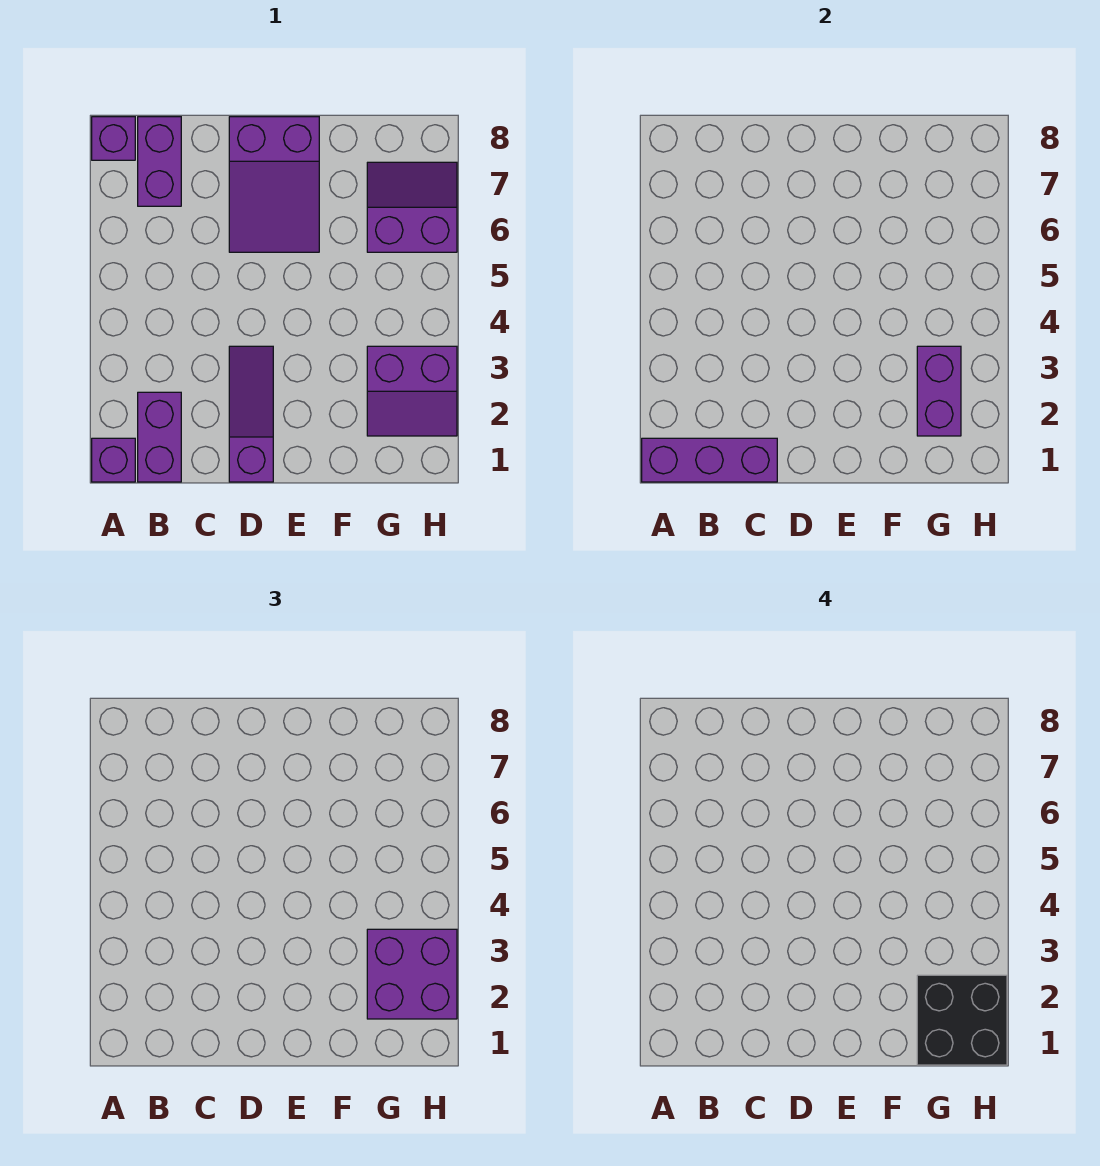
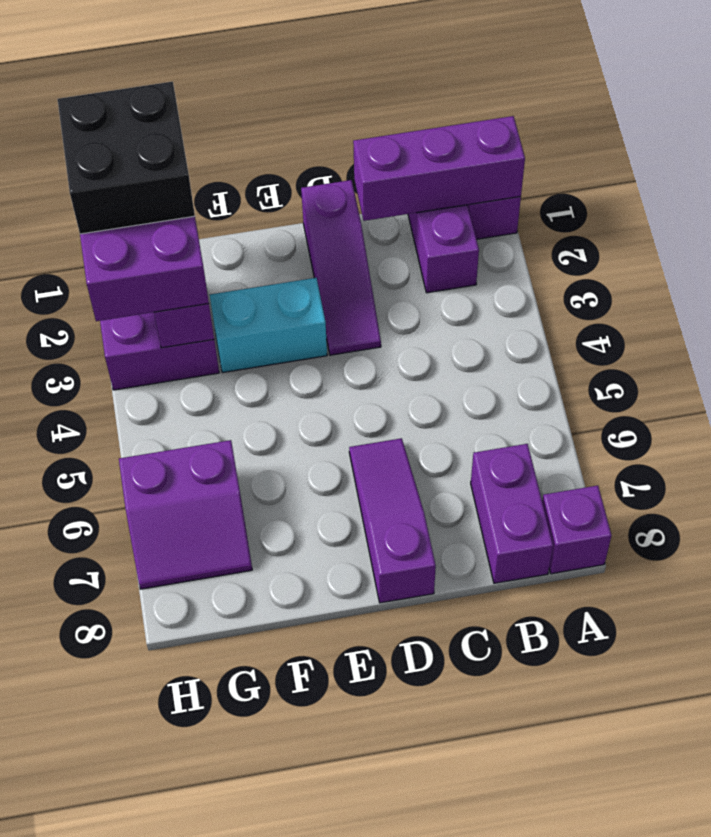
purple slope D6:E8 level 1 top 8 -> purple slope D6:D8 level 1 top 8
none -> cyan brick E3:F3 level 1

